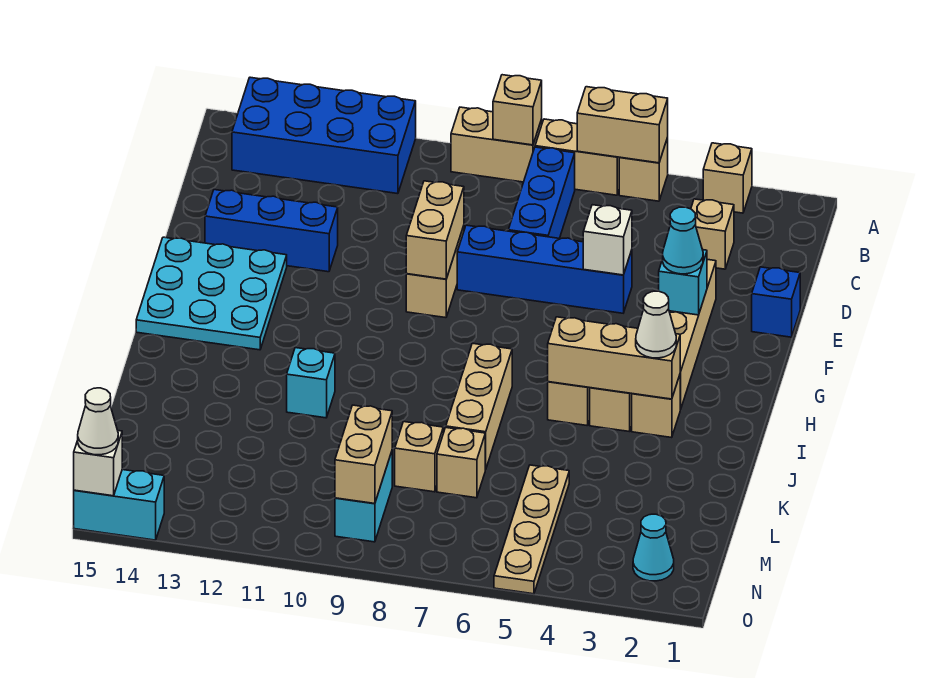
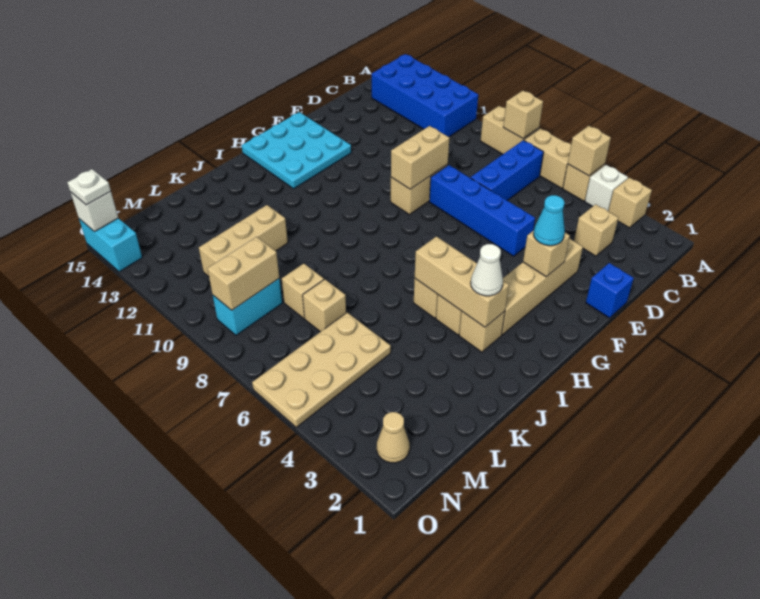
tan brick A5:A6 level 2 -> tan brick A5 level 2
white brick E5 level 2 -> white brick A4 level 1
blue brick E12:E14 level 1 -> none
cyan brick F3 level 2 -> tan brick F3 level 2
tan brick I7:K7 level 1 -> tan brick K11:M11 level 1
cyan brick J11 level 1 -> none
tan plate L5:O5 level 1 -> tan plate L5:O6 level 1
cyan cone N2 level 1 -> tan cone N2 level 1
white cone O15 level 3 -> white plate O15 level 3

